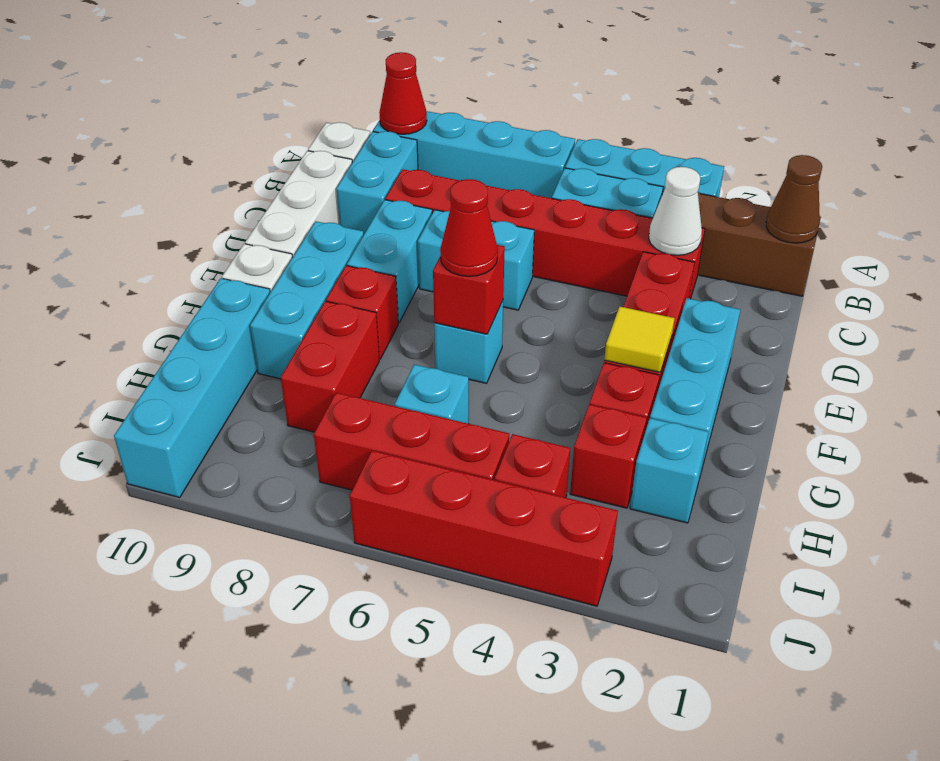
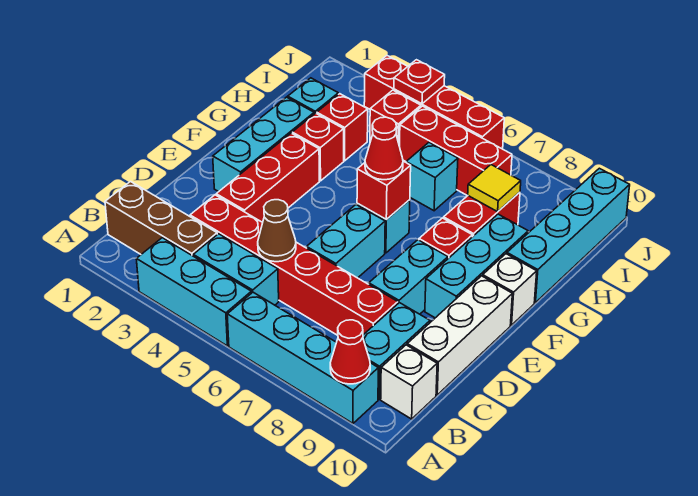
brown cone B1 level 2 -> brown cone C5 level 2
white cone C3 level 2 -> none
cyan brick D6:D7 level 1 -> cyan brick D6:E6 level 1
yellow tile F3 level 2 -> yellow tile H8 level 2
none -> red plate J4 level 2

